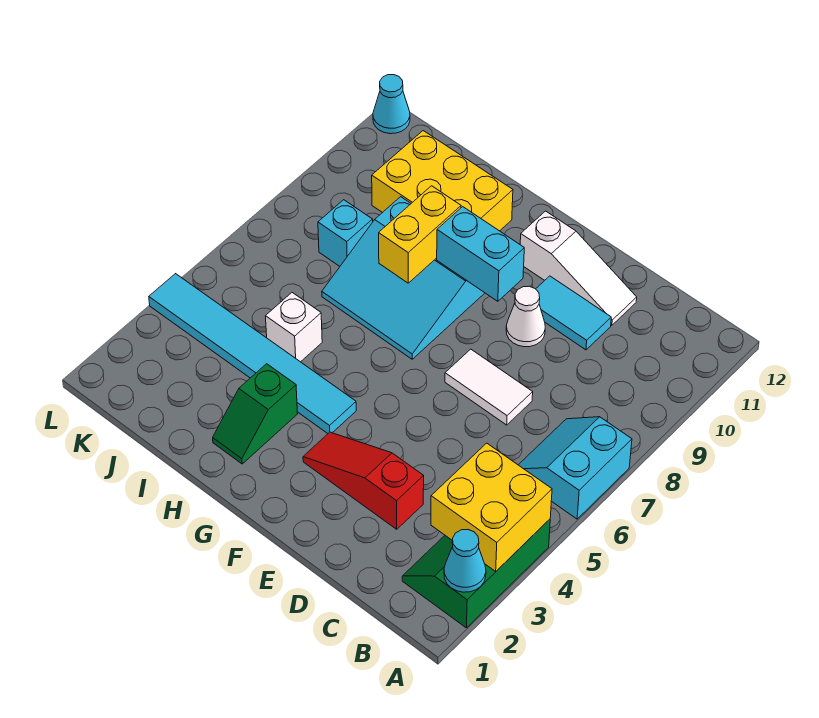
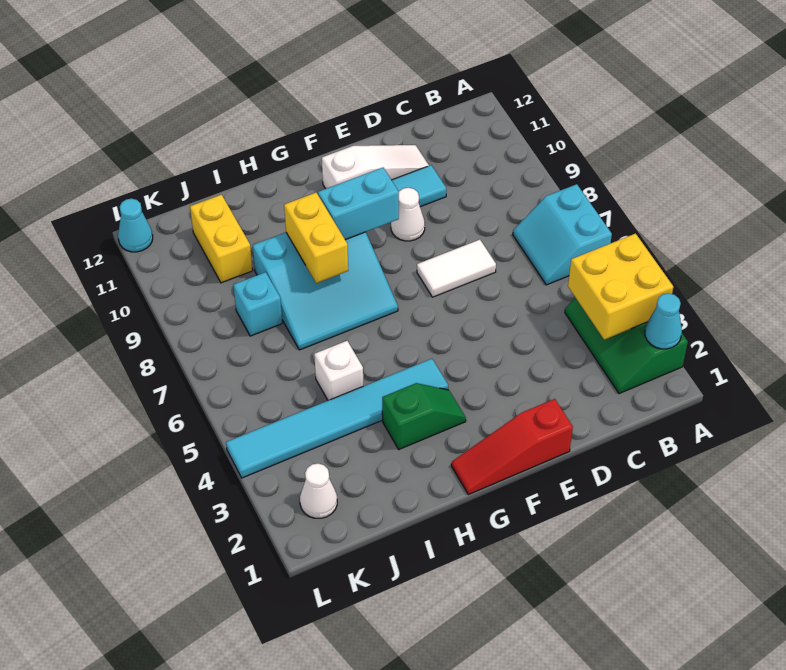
red slope D3:F3 level 1 top D -> red slope E1:G1 level 1 top E
green slope H2:H3 level 1 top 3 -> green slope G3:H3 level 1 top H
yellow brick H10:J11 level 1 -> yellow brick J10:J11 level 1
none -> white cone K2 level 1

